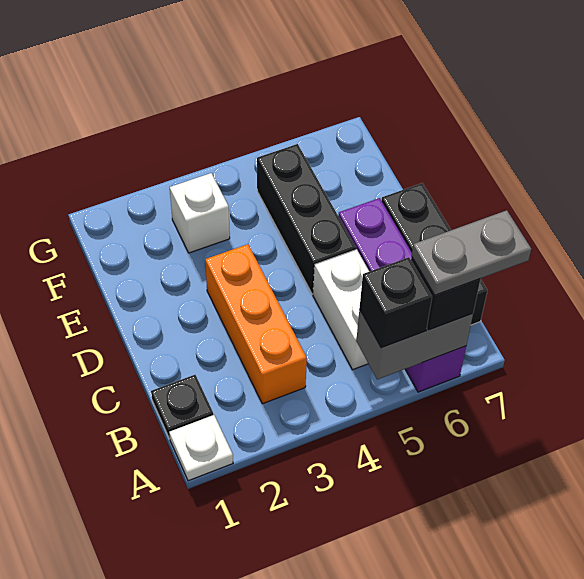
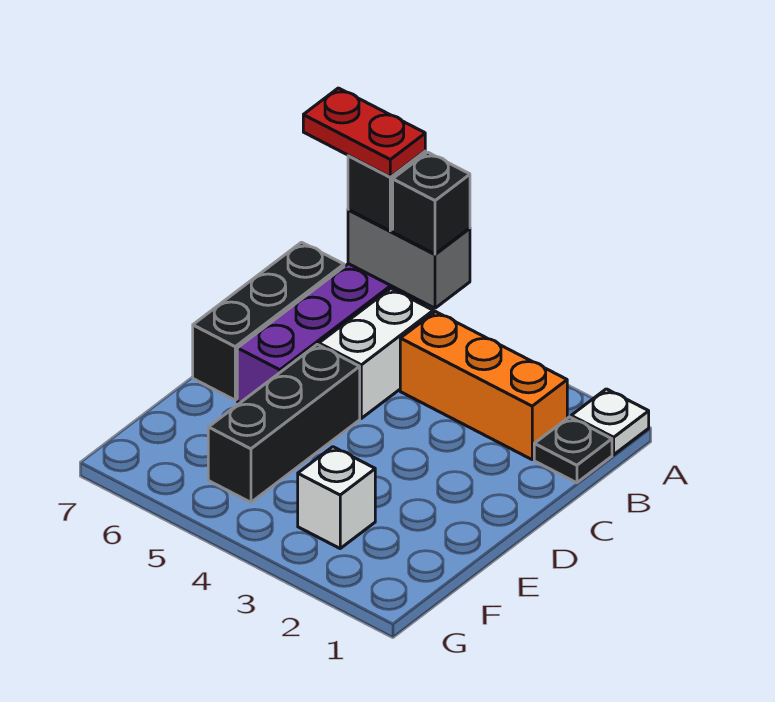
grey plate A6:A7 level 4 -> red plate A6:A7 level 4
orange brick B3:D3 level 1 -> orange brick B2:B4 level 1

